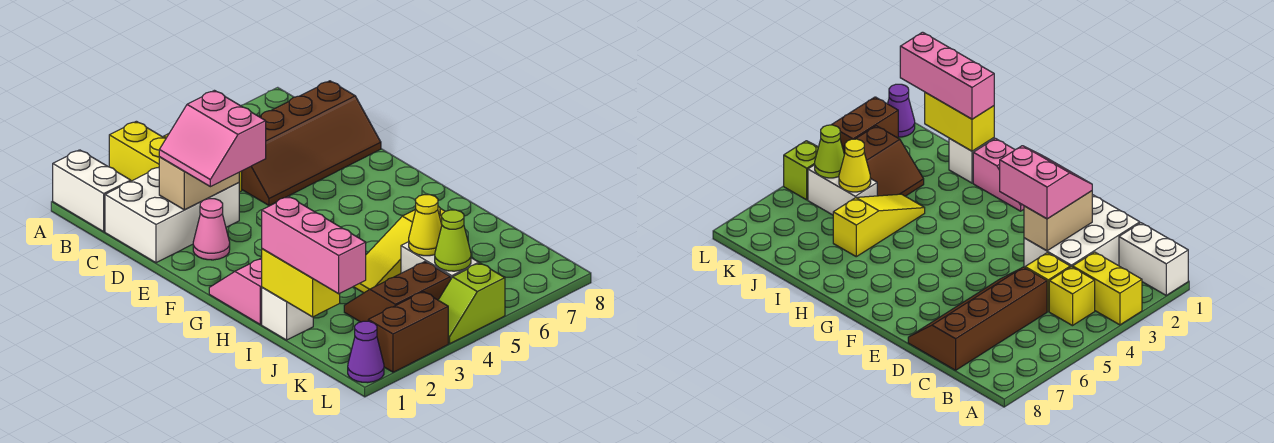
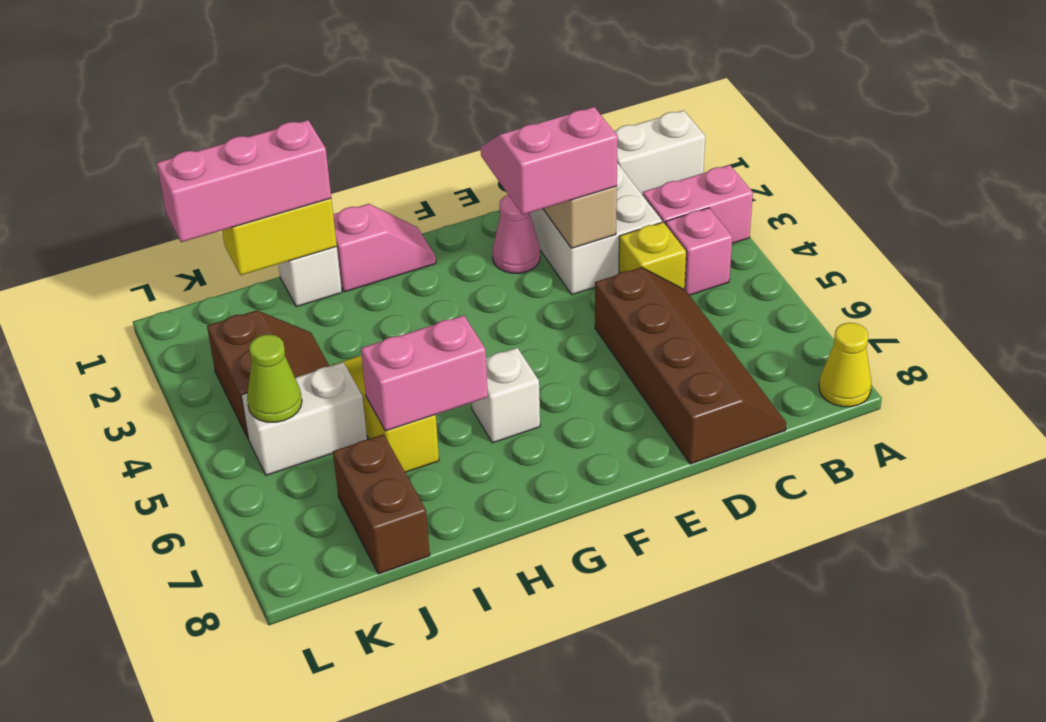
yellow brick A3:B3 level 1 -> pink brick A3:B3 level 1
yellow brick B4 level 1 -> pink brick B4 level 1
brown slope C5:D8 level 1 top C -> brown slope C5:D8 level 1 top D
none -> white brick G6 level 1
none -> pink brick H6:I6 level 2
yellow cone J5 level 2 -> yellow cone A8 level 1
purple cone L1 level 1 -> none
brown brick L2:L3 level 1 -> brown brick J7:J8 level 1
lime slope L4:L5 level 1 top 5 -> none

